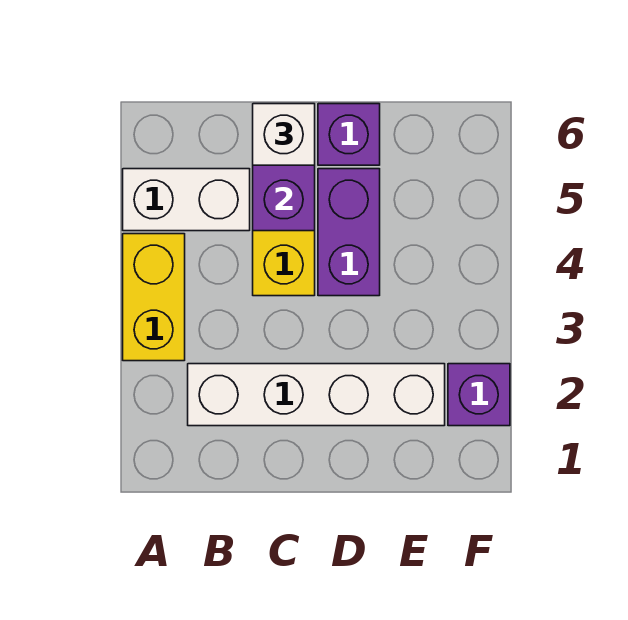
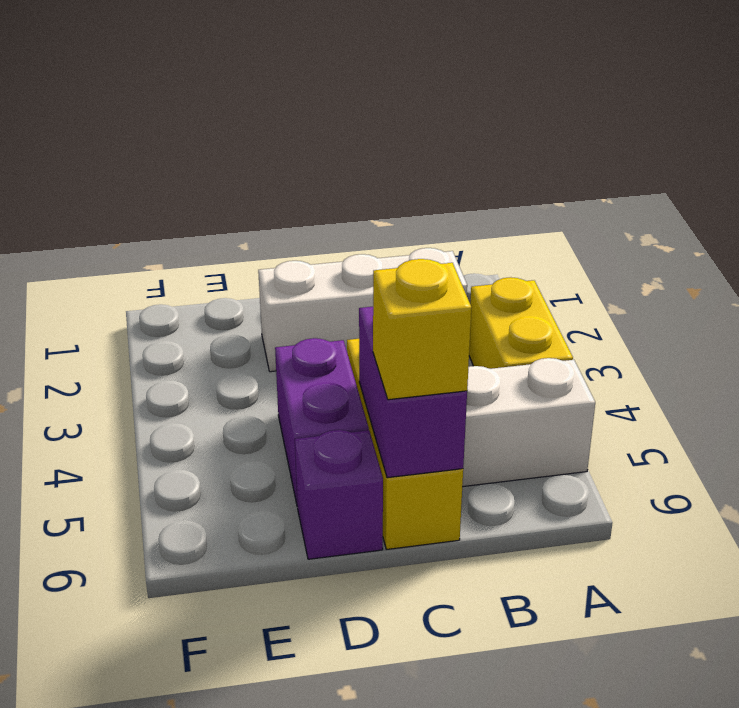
white brick B2:E2 level 1 -> white brick B2:D2 level 1
white brick C6 level 3 -> yellow brick C6 level 3
purple brick F2 level 1 -> none

